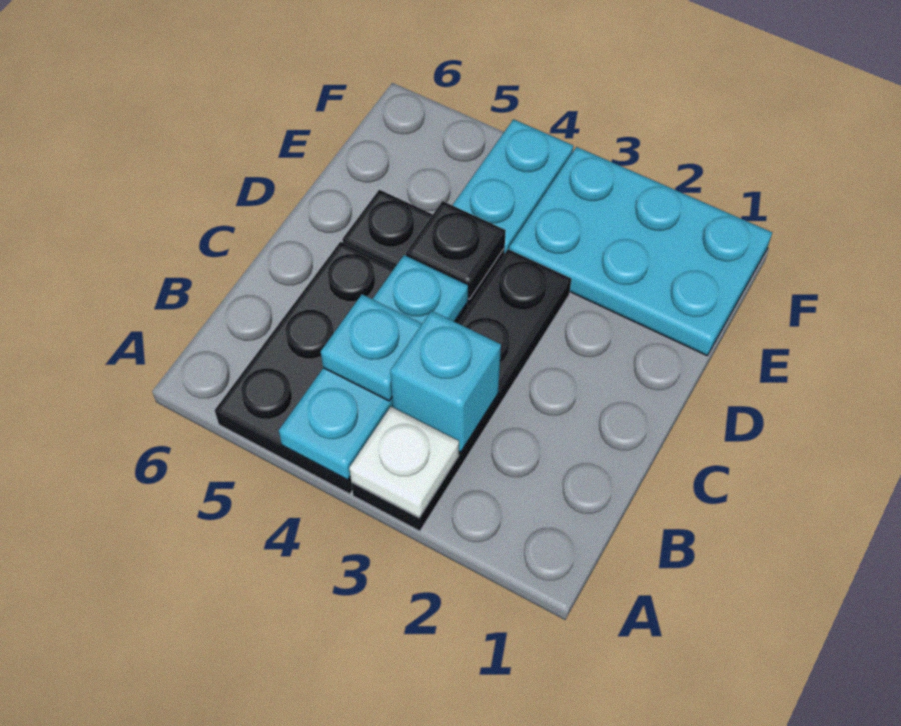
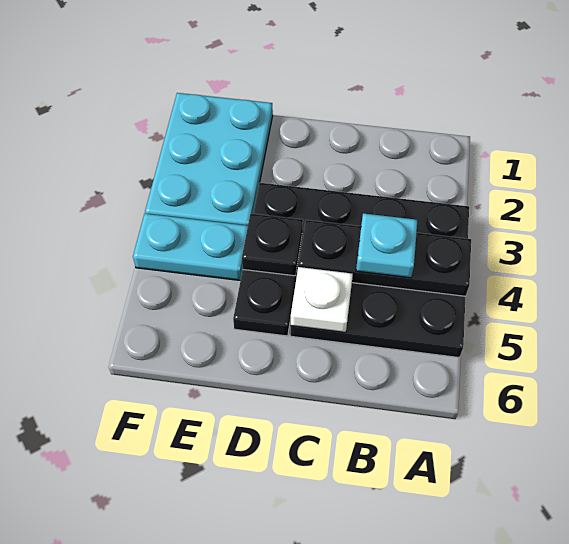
white plate A3 level 2 -> white plate C5 level 2
cyan plate A4:C4 level 2 -> black plate A4:C4 level 2
cyan brick B3 level 2 -> none

